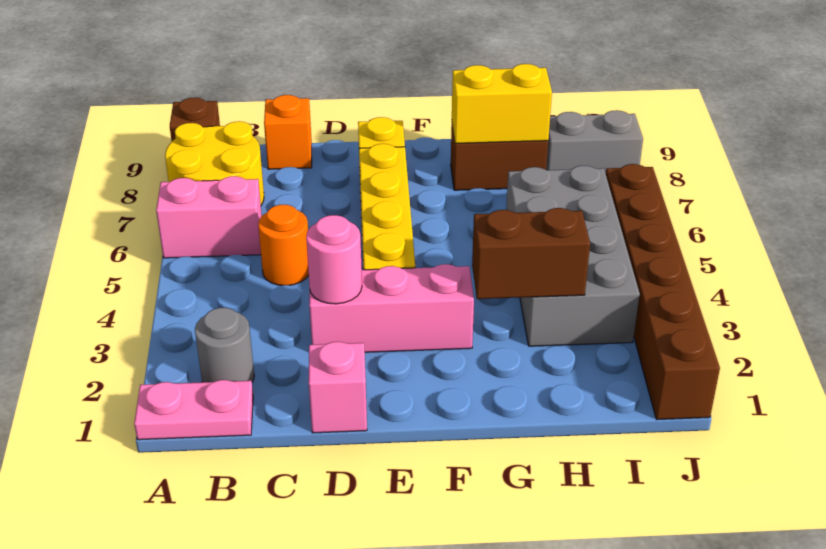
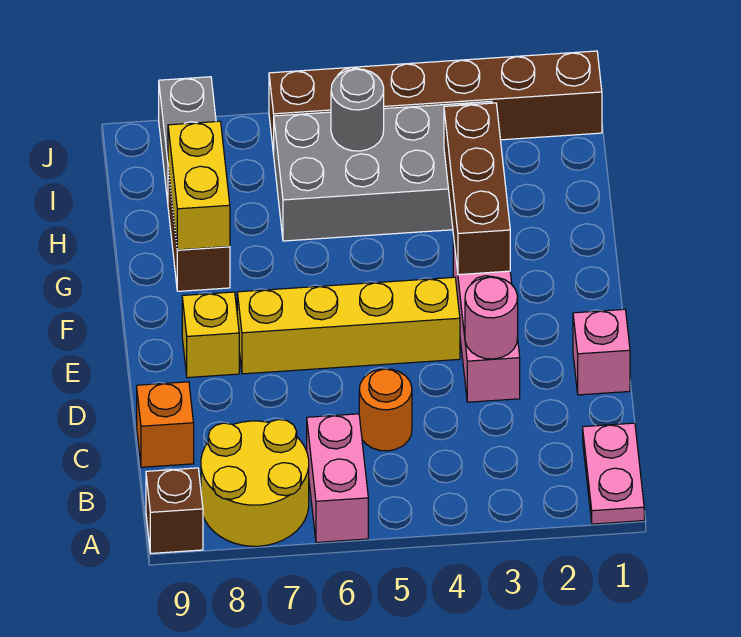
grey round brick B2 level 1 -> grey round brick I5 level 2
brown brick G3:H3 level 2 -> brown brick F3:H3 level 2

